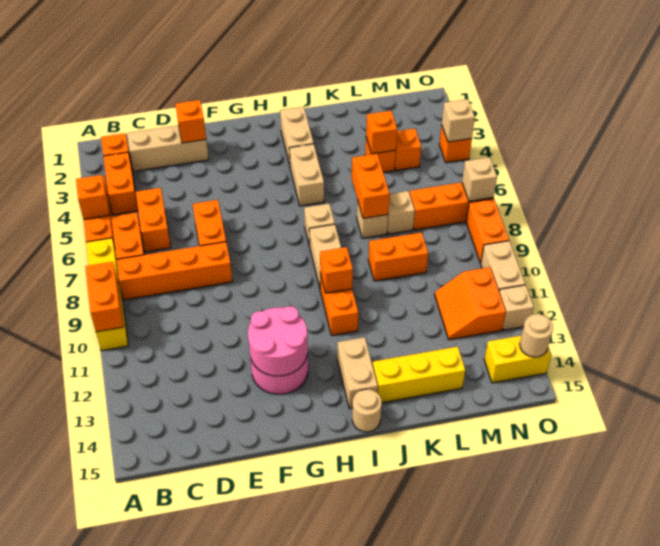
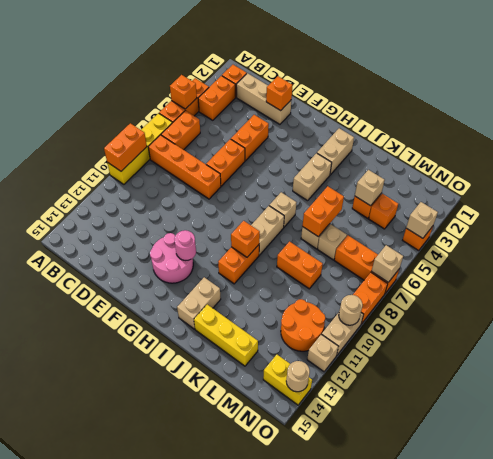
orange brick C5:C6 level 1 -> orange brick E4:E5 level 1
pink round brick F12:G13 level 2 -> pink round brick G12 level 2
tan round brick I15 level 1 -> tan round brick O10 level 2
orange brick L4 level 2 -> tan brick L4 level 2
orange slope M11:N12 level 1 top N -> orange round brick M11:N12 level 1

